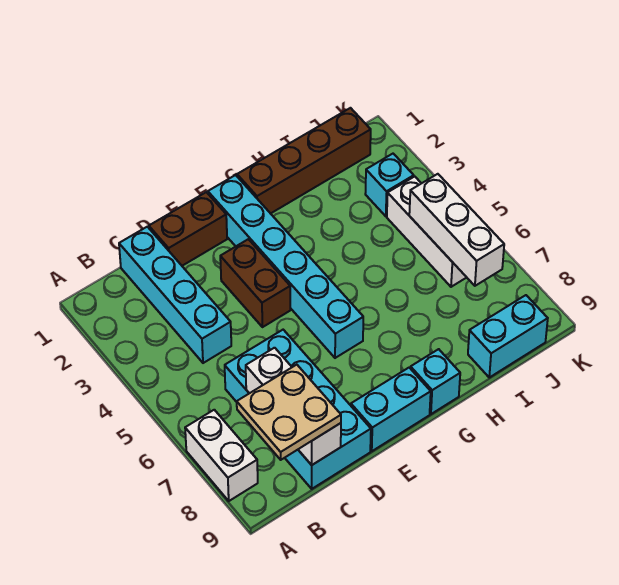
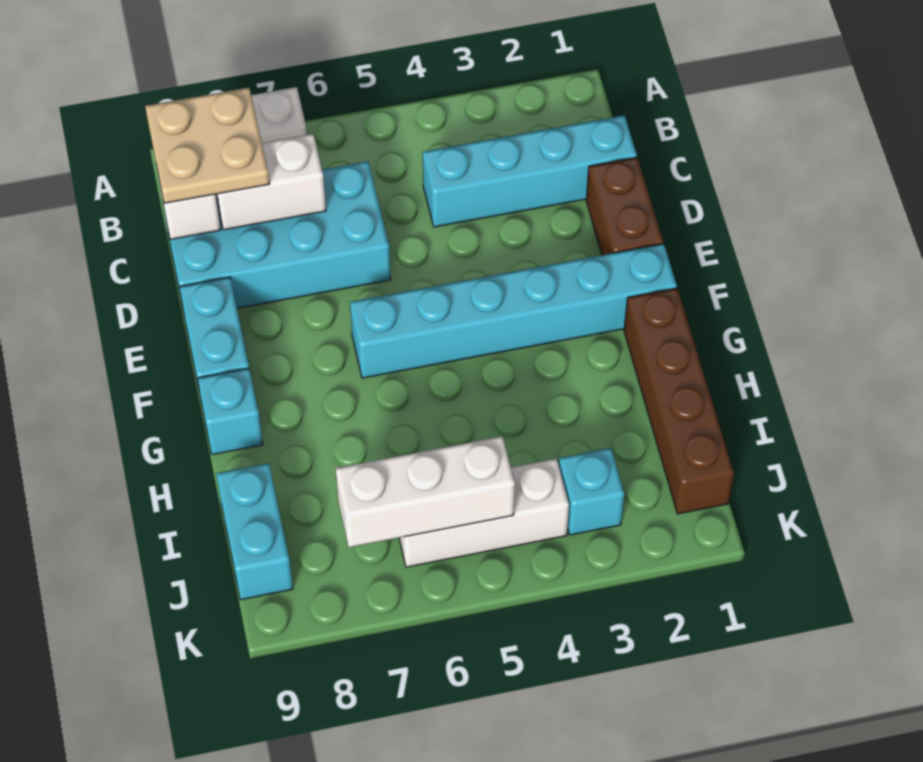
brown brick E3:E4 level 1 -> none

